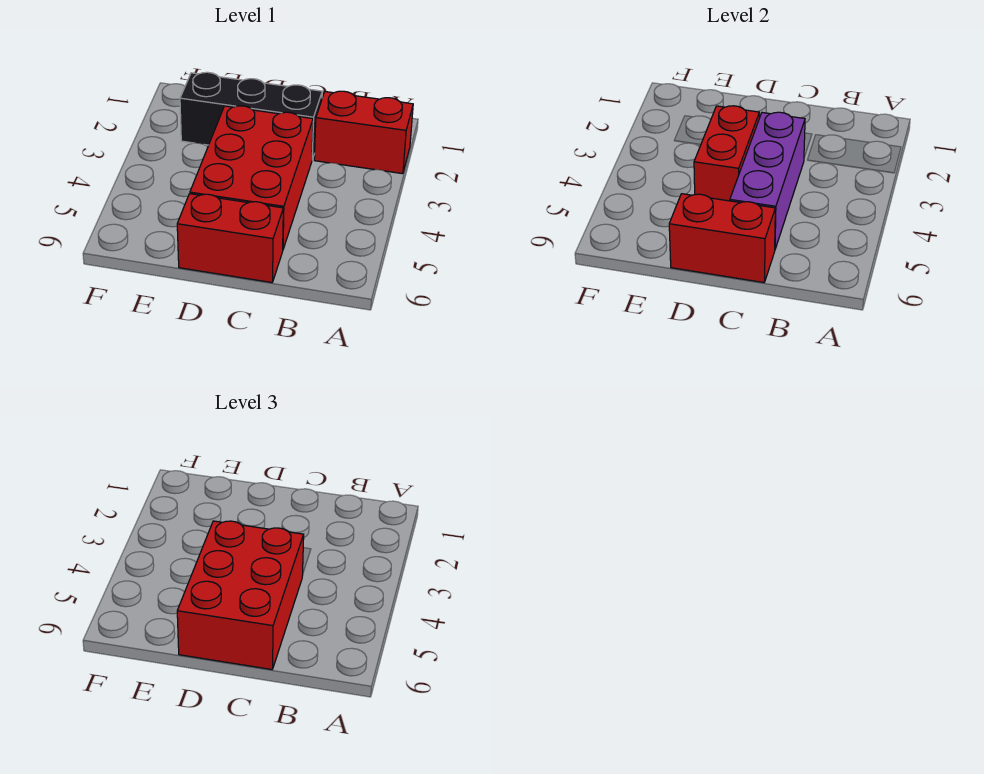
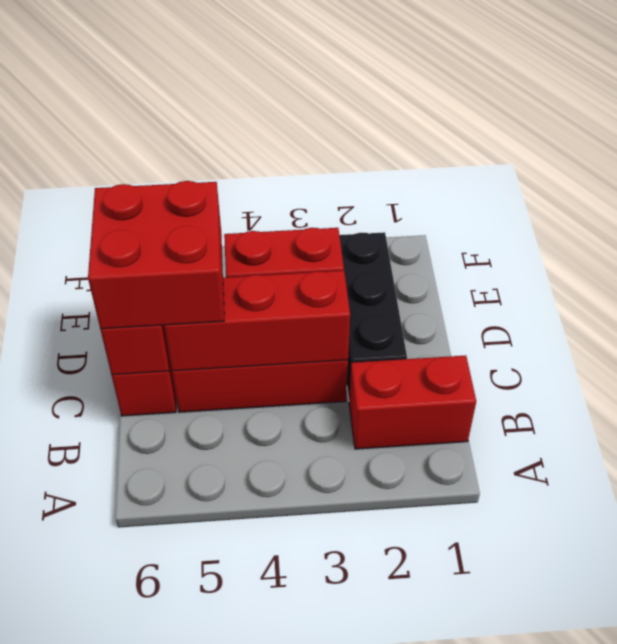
red brick A2:B2 level 1 -> red brick B1:B2 level 1
purple brick C3:C5 level 2 -> red brick C3:C5 level 2
red brick C4:D6 level 3 -> red brick C5:D6 level 3

